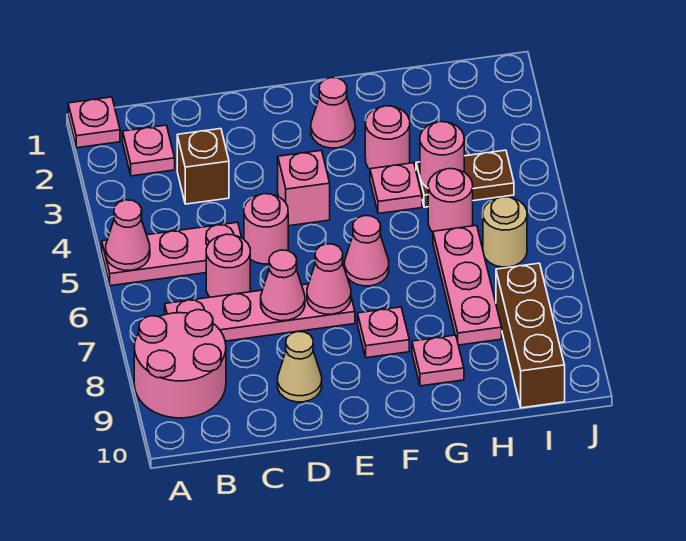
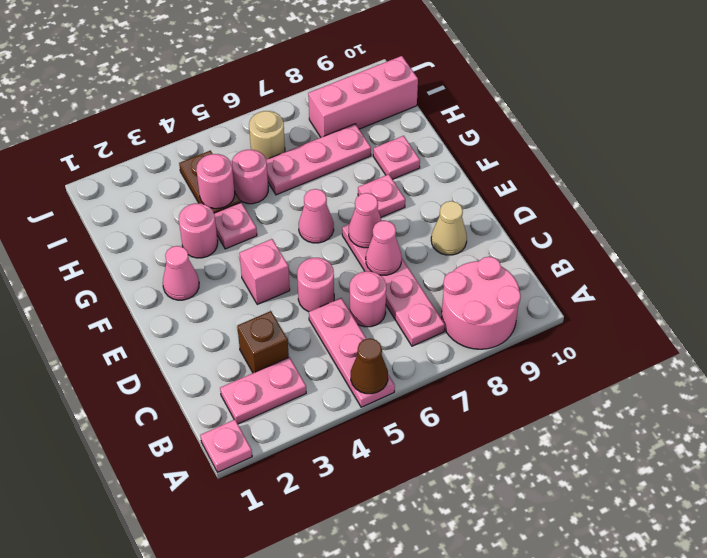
pink cone A5 level 2 -> brown cone A5 level 2
pink plate B2 level 1 -> pink plate B2:B3 level 1
brown brick I8:I10 level 1 -> pink brick I8:I10 level 1

